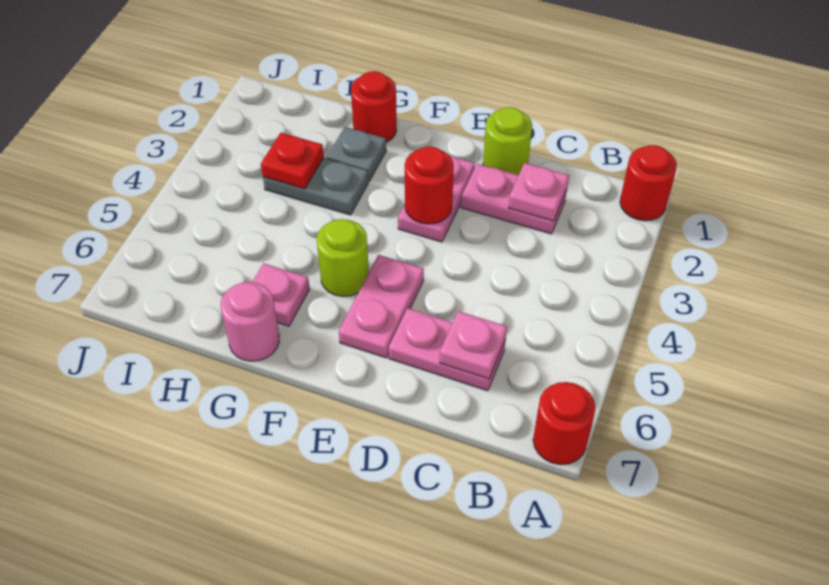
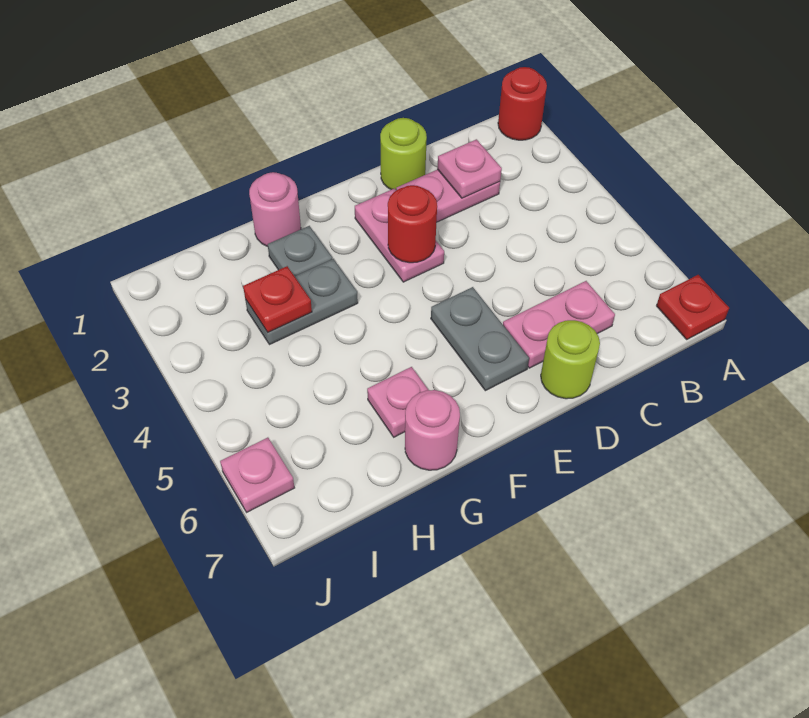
red round brick A7 level 1 -> red plate A7 level 1
pink plate C6 level 2 -> pink plate J6 level 1
pink plate E5:E6 level 1 -> grey plate E5:E6 level 1
lime round brick F5 level 1 -> lime round brick D7 level 1
red round brick G1 level 1 -> pink round brick G1 level 1

